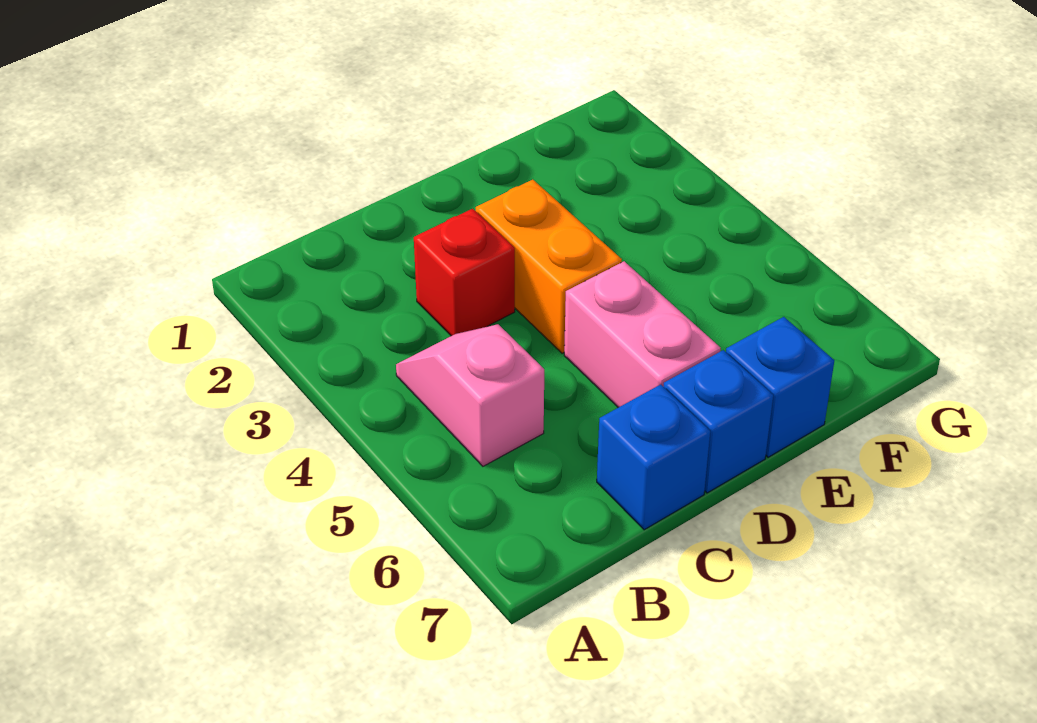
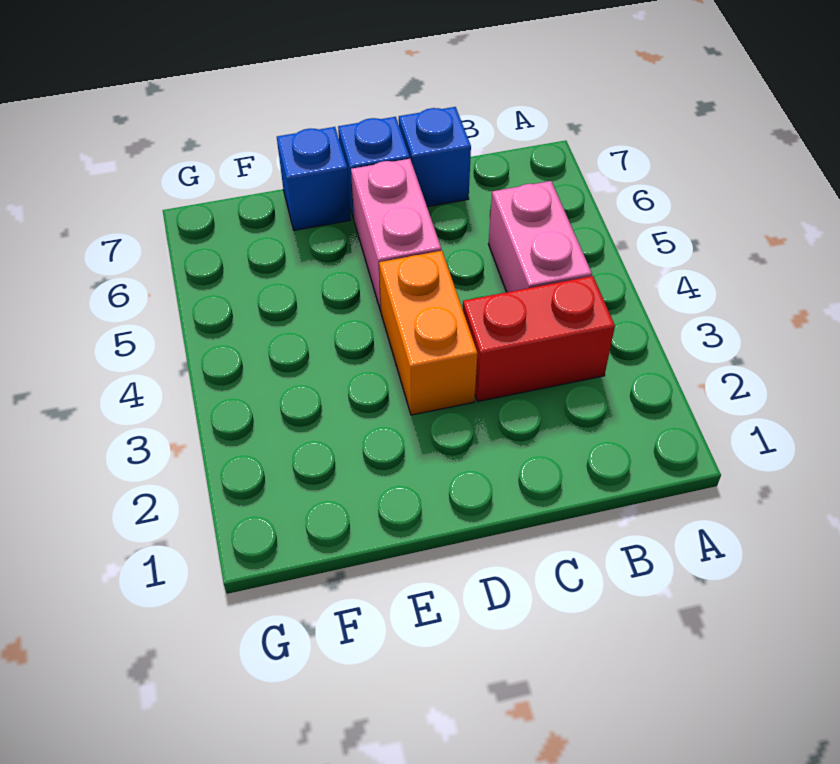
pink slope B4:B5 level 1 top 5 -> pink brick B4:B5 level 1
red brick C3 level 1 -> red brick B3:C3 level 1

